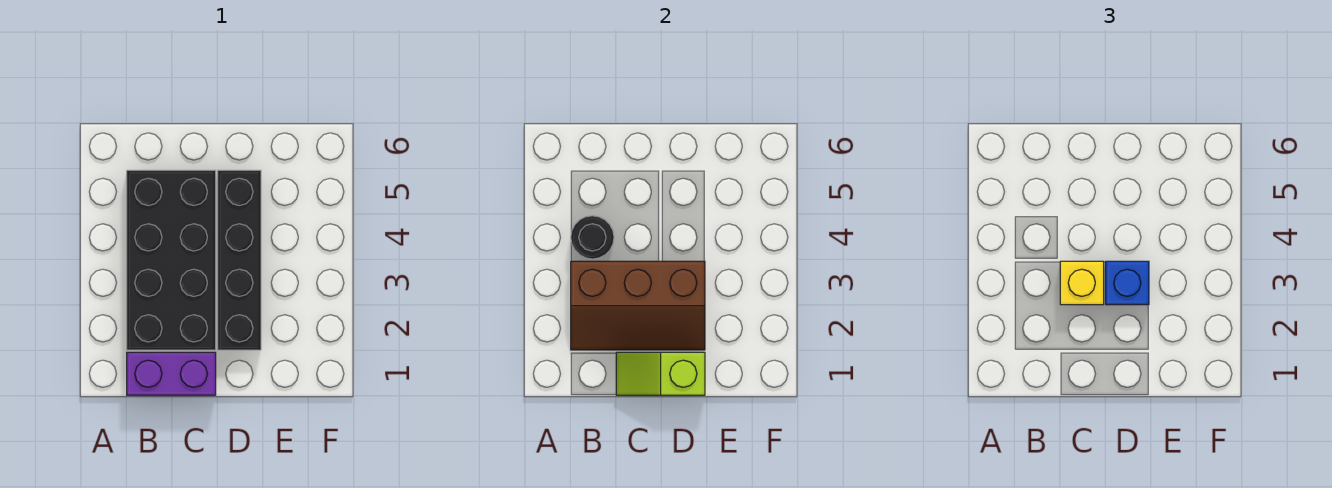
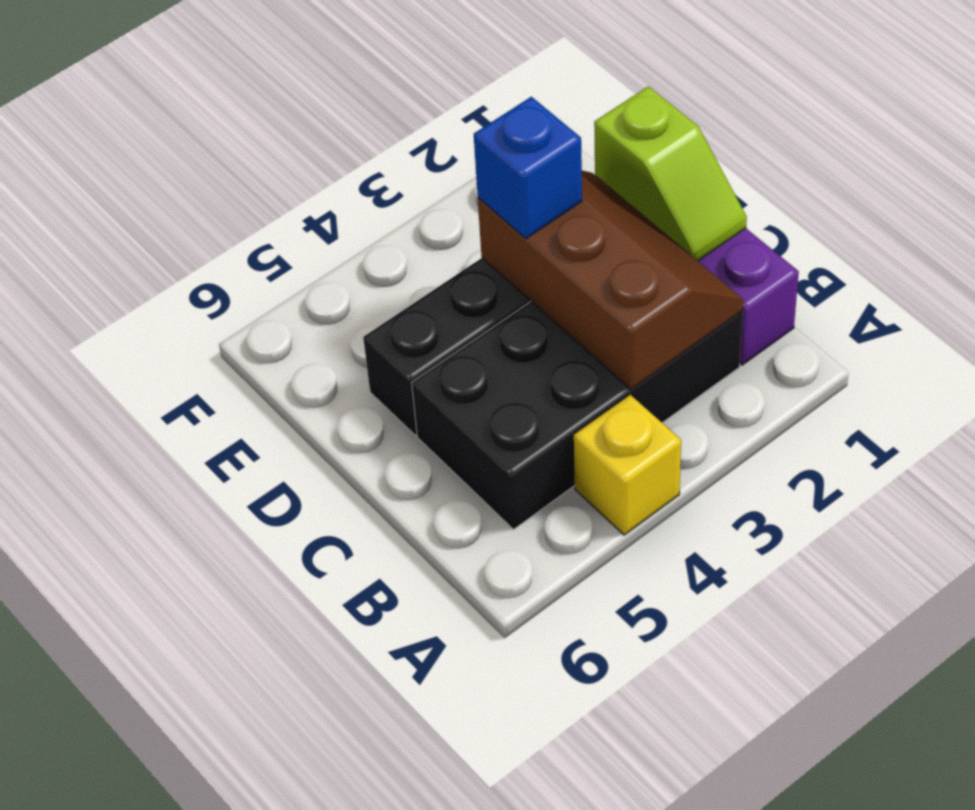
black round brick B4 level 2 -> none
yellow brick C3 level 3 -> yellow brick A4 level 1

